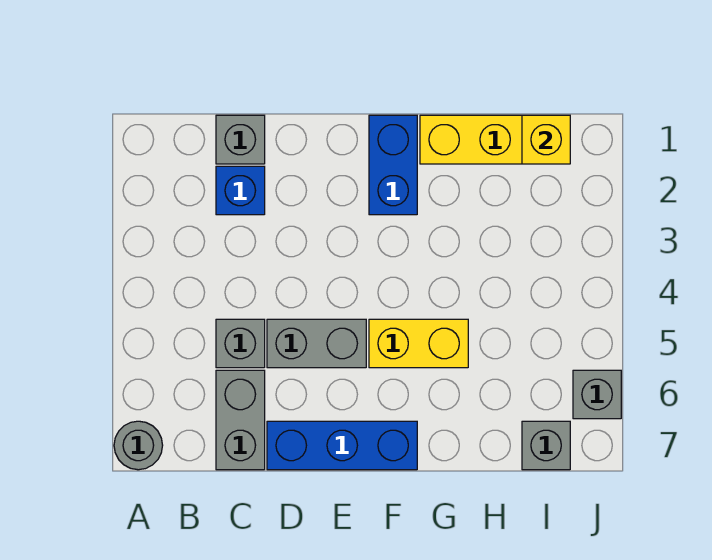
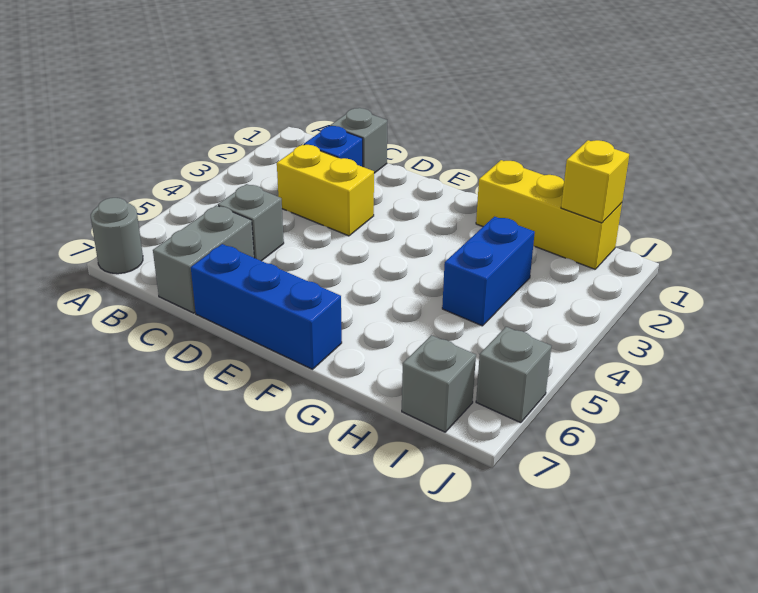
grey brick D5:E5 level 1 -> none
blue brick F1:F2 level 1 -> blue brick H3:H4 level 1
yellow brick F5:G5 level 1 -> yellow brick C3:D3 level 1

